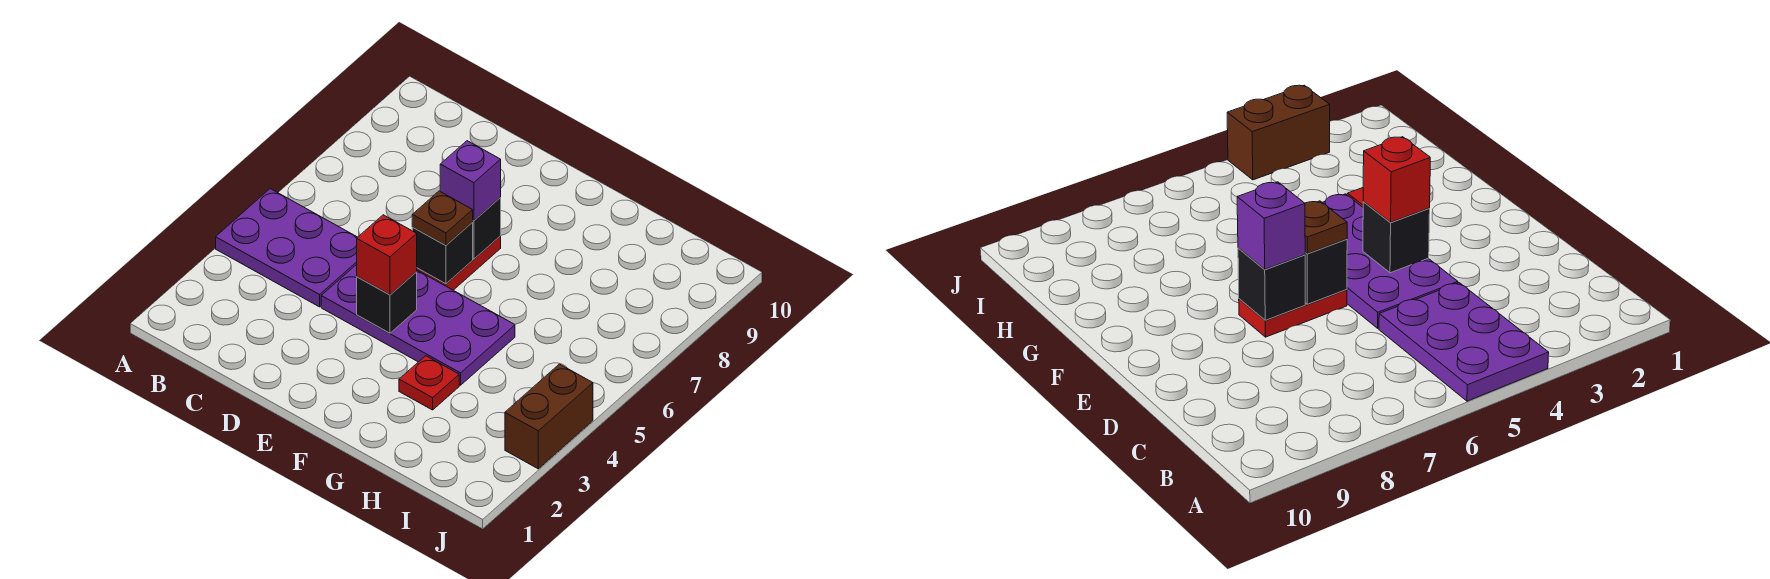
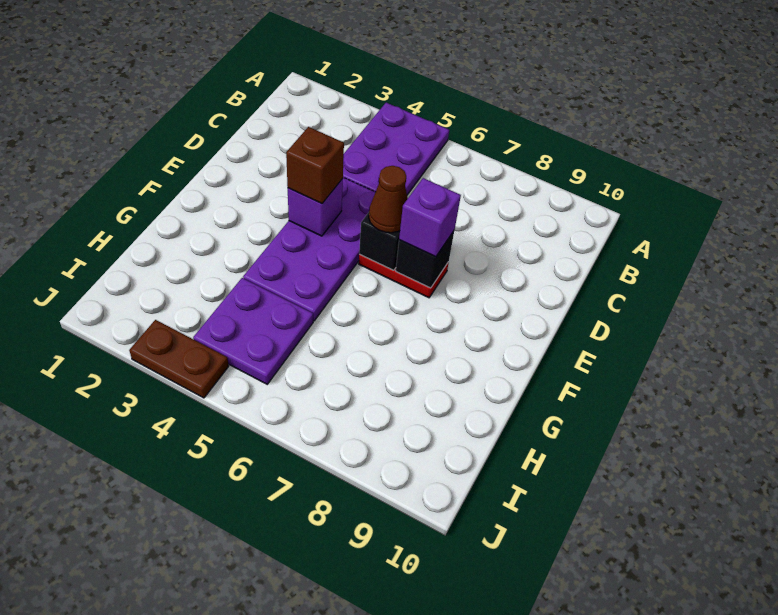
black brick E4 level 2 -> purple brick E4 level 2
red brick E4 level 3 -> brown brick E4 level 3
brown plate E6 level 3 -> brown cone E6 level 3
red plate G3 level 1 -> none
none -> purple plate H4:I5 level 1
brown brick J3:J4 level 1 -> brown plate J3:J4 level 1

